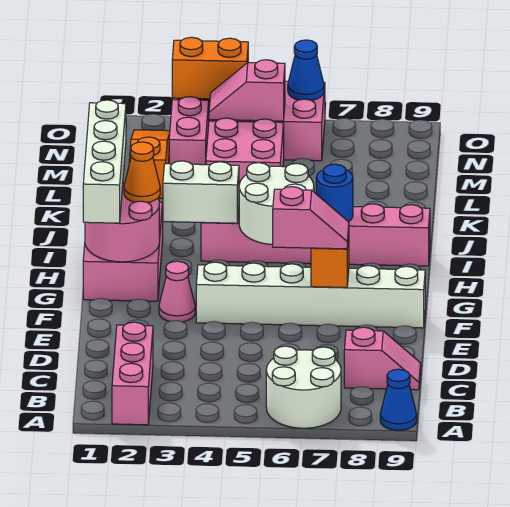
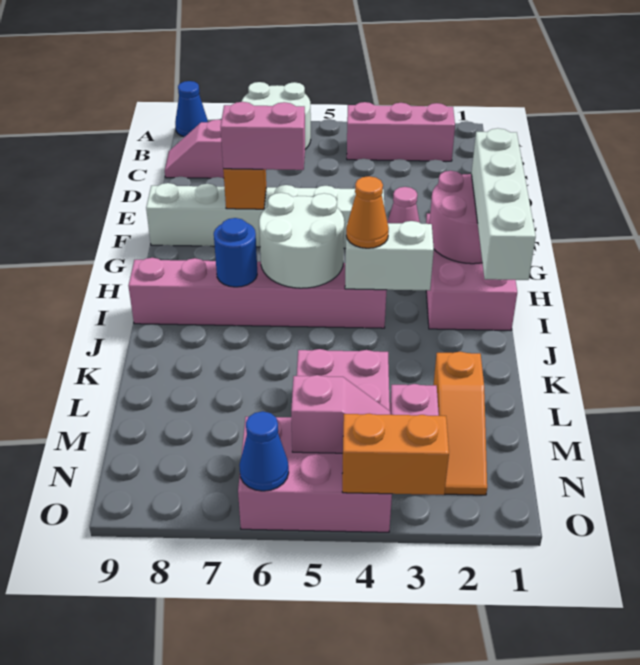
pink brick A2:C2 level 1 -> pink brick B2:B4 level 1
pink slope F6:F7 level 3 top 6 -> pink brick F6:F7 level 3
orange cone H2 level 3 -> orange cone I4 level 3

